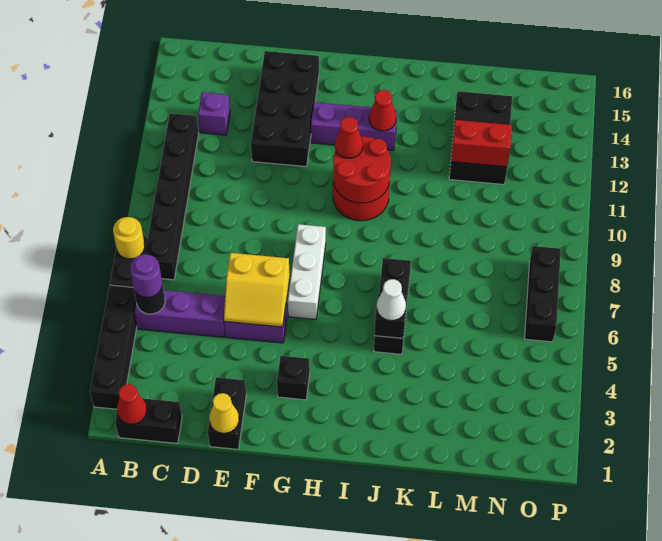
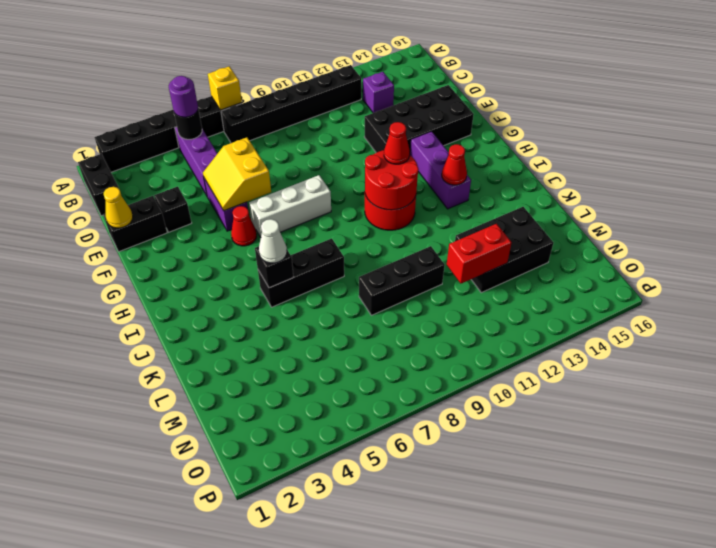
yellow round brick A7 level 2 -> yellow brick A7 level 2
red cone B1 level 2 -> red cone G5 level 1
black brick G3 level 1 -> black brick E3 level 1
red brick L12:M12 level 2 -> red brick M11:M12 level 2
black brick O6:O8 level 1 -> black brick L8:L10 level 1

